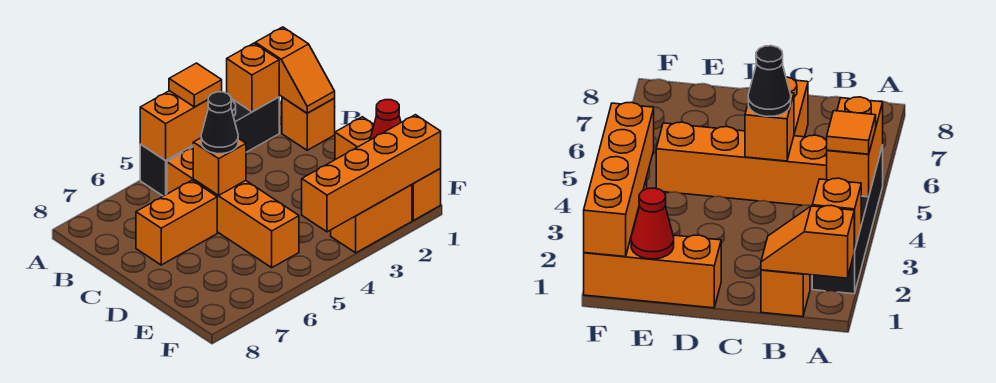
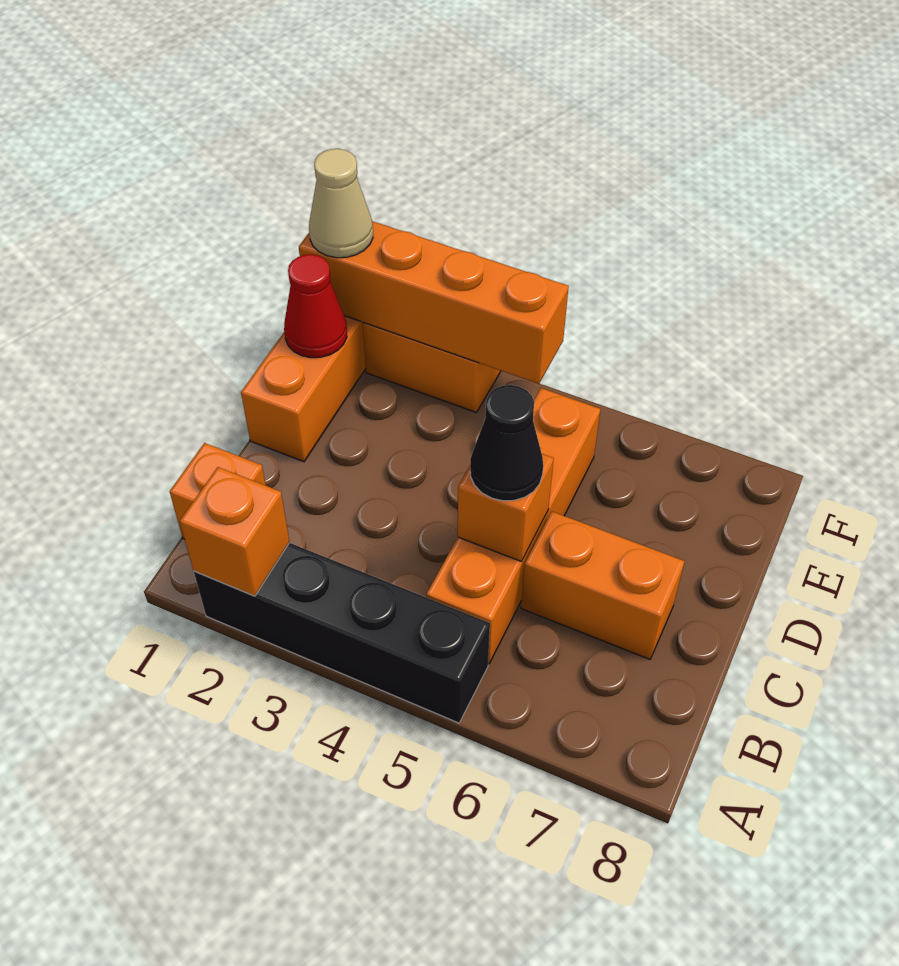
orange slope A1:B1 level 2 top A -> none
orange brick A4:A5 level 2 -> none
orange tile A4 level 3 -> none
none -> tan cone F1 level 3

